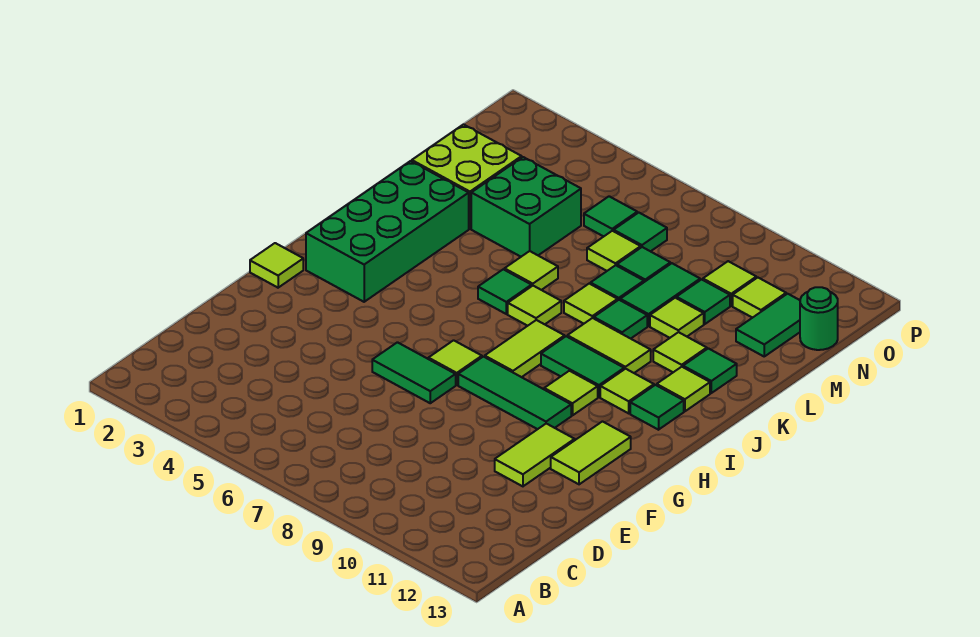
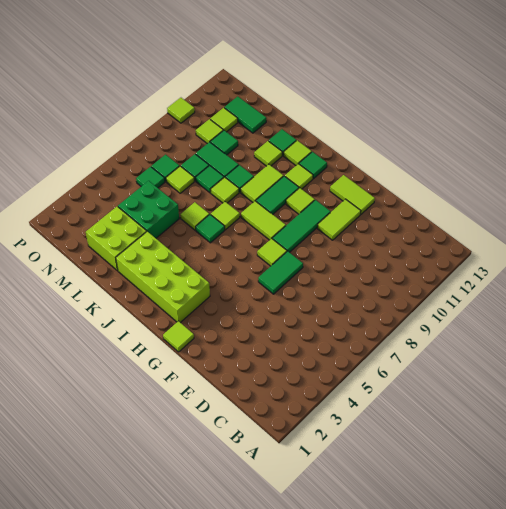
lime tile E11:F11 level 1 -> lime tile F10:F11 level 1
green brick H2:K3 level 1 -> lime brick H2:K3 level 1
lime tile L10 level 1 -> lime tile P10 level 1
green round brick N13 level 1 -> none

